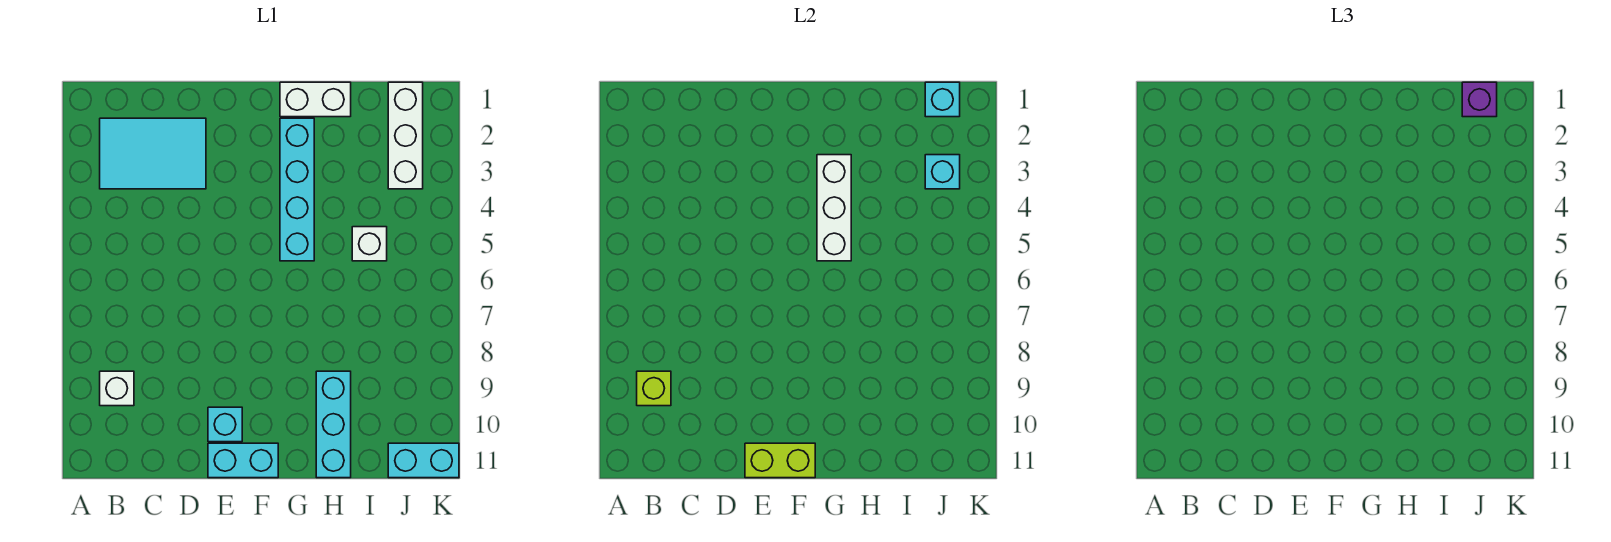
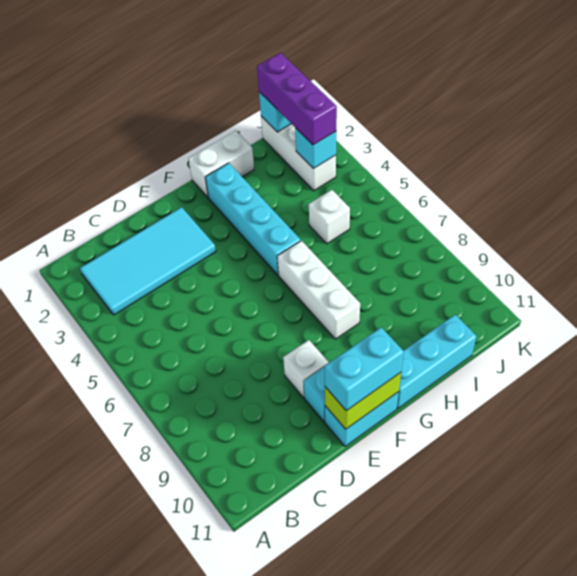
cyan tile B2:D3 level 1 -> cyan tile B2:E3 level 1
white brick B9 level 1 -> white brick E9 level 1
lime brick B9 level 2 -> none
white brick G3:G5 level 2 -> white brick G6:G8 level 1
cyan brick H9:H11 level 1 -> cyan brick G11:I11 level 1
purple brick J1 level 3 -> purple brick J1:J3 level 3
cyan brick J11:K11 level 1 -> cyan brick E11:F11 level 3

